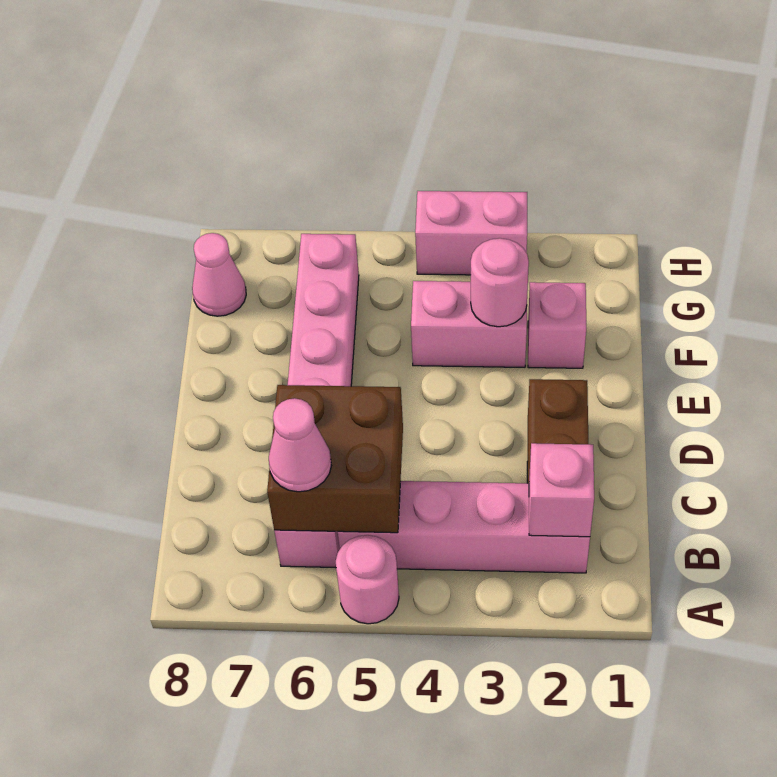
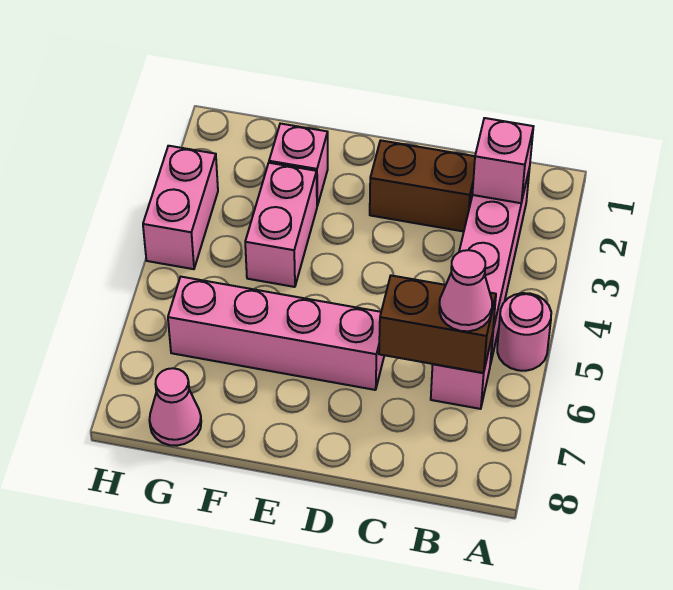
brown brick B5:C6 level 2 -> brown brick B6:C6 level 2
pink round brick F3 level 2 -> none

